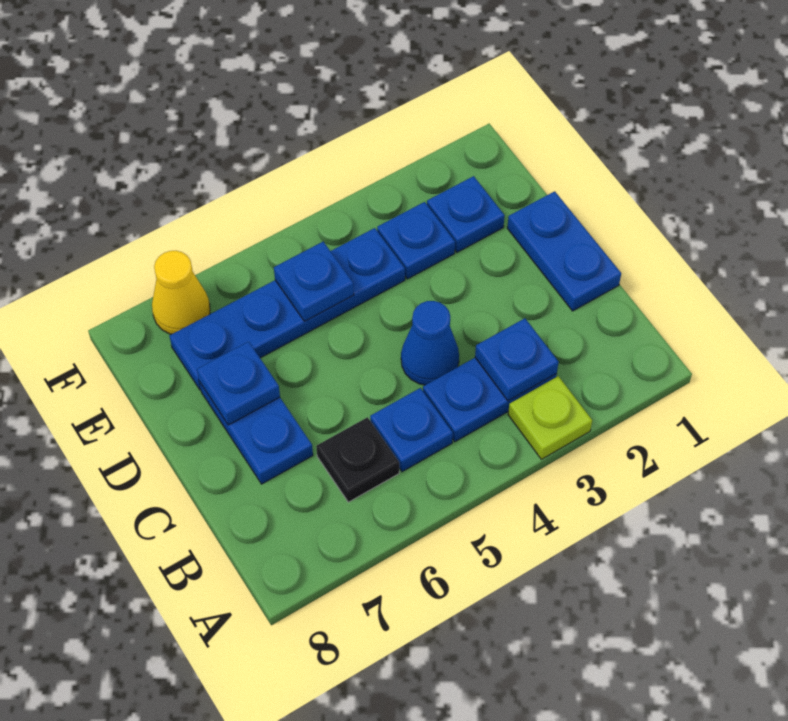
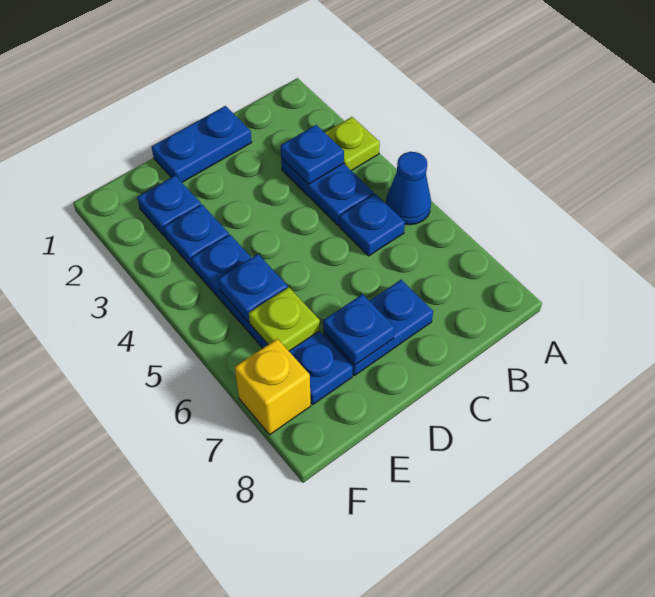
black plate B6 level 1 -> none
blue cone C4 level 1 -> blue cone A5 level 1
none -> lime plate E6 level 2
yellow cone F7 level 1 -> yellow brick F7 level 1

